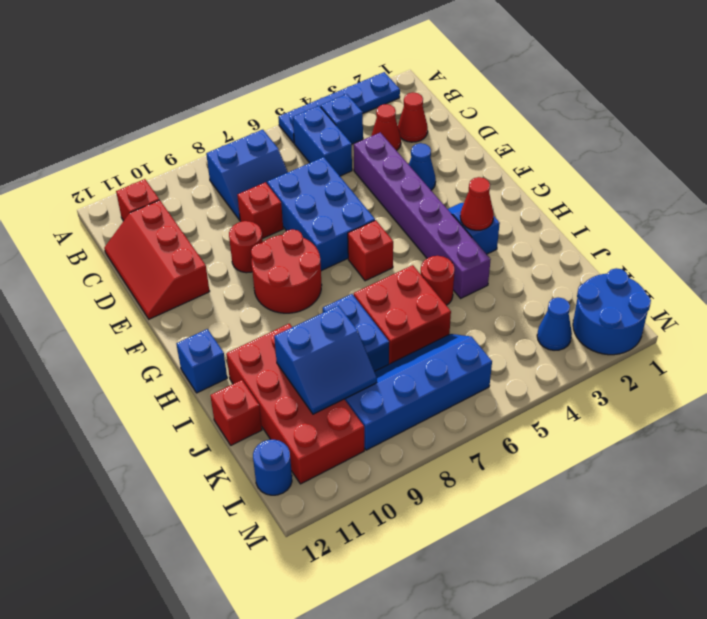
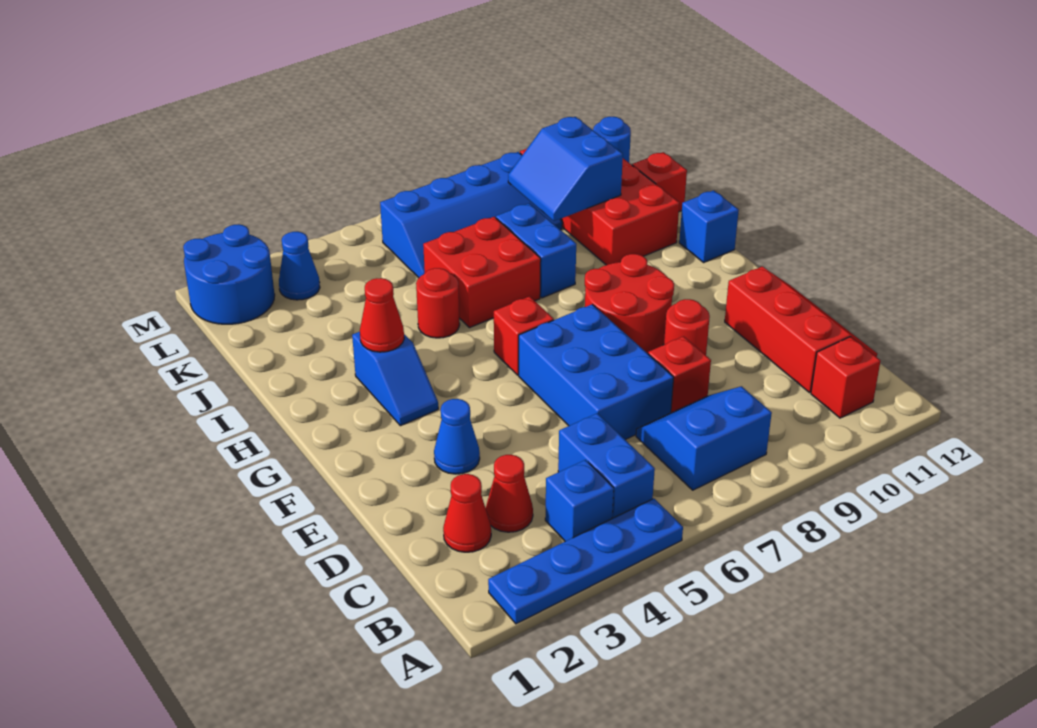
purple brick D4:I4 level 1 -> none
blue slope J9:K10 level 2 top J -> blue slope J9:K10 level 2 top 10

